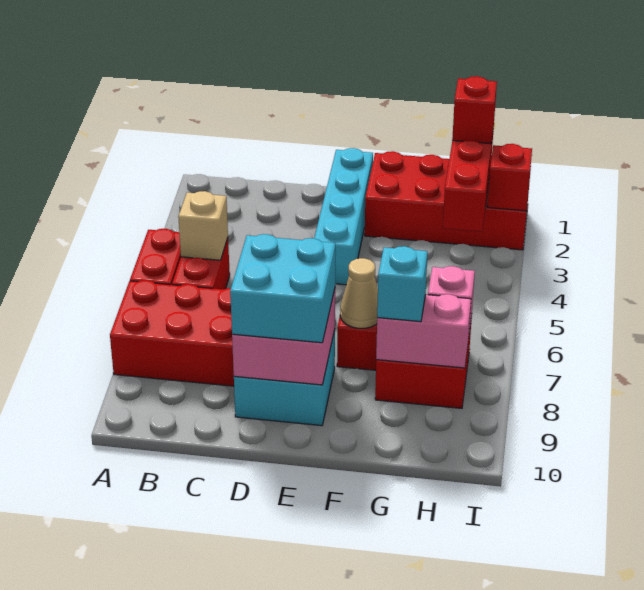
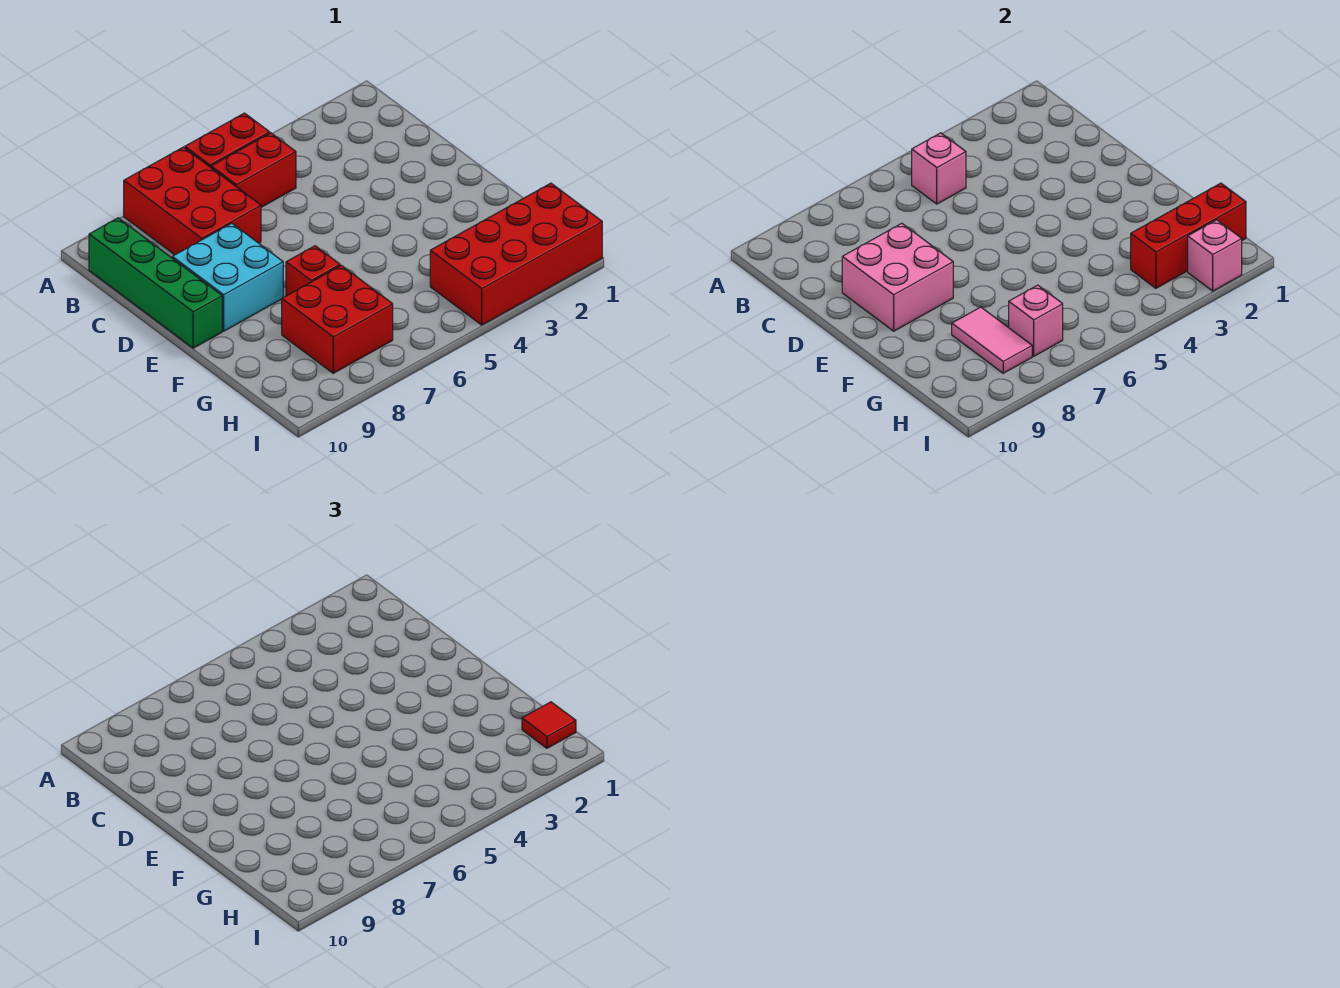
tan brick B5 level 2 -> pink brick B5 level 2
none -> green brick B10:E10 level 1
cyan brick D8:E9 level 3 -> none
cyan brick E1:E4 level 1 -> none
red brick F1:I2 level 1 -> red brick H1:I4 level 1
tan cone F7 level 2 -> none
pink brick G8:H8 level 2 -> pink tile G8:H8 level 2
cyan brick G8 level 3 -> none
red brick H1 level 3 -> red tile H1 level 3
red brick I2 level 2 -> pink brick I2 level 2

